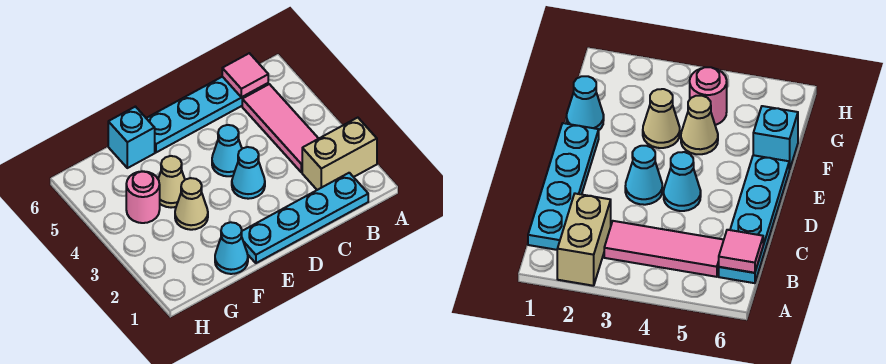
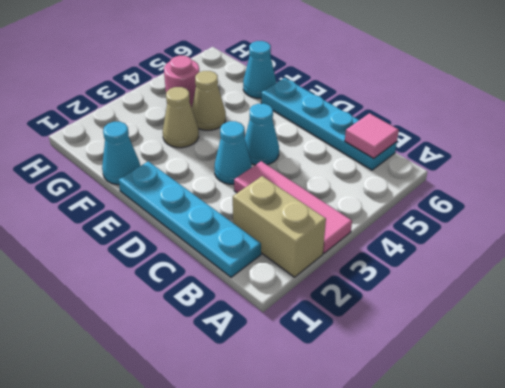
pink tile B3:B5 level 1 -> pink tile A3:C3 level 1
cyan brick F6 level 1 -> cyan cone F6 level 1

